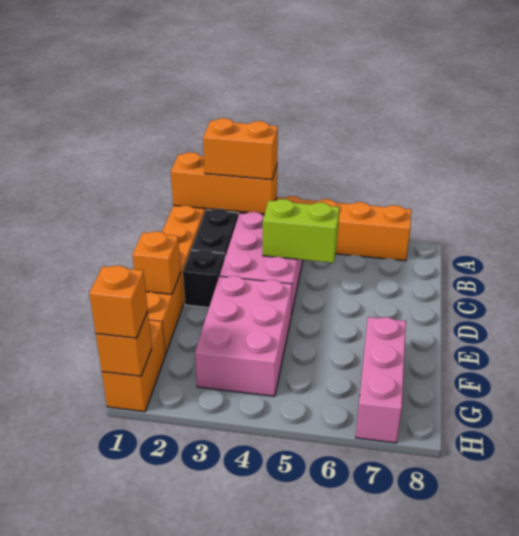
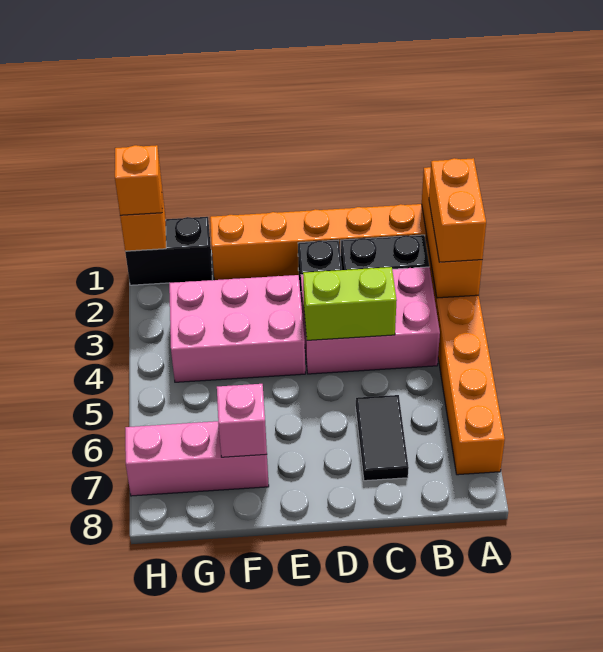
lime brick C4:C5 level 2 -> lime brick C4:D4 level 2
none -> black tile C6:C7 level 1
orange brick E1 level 2 -> none
none -> pink brick F7 level 2
orange brick G1:H1 level 1 -> black brick G1:H1 level 1

